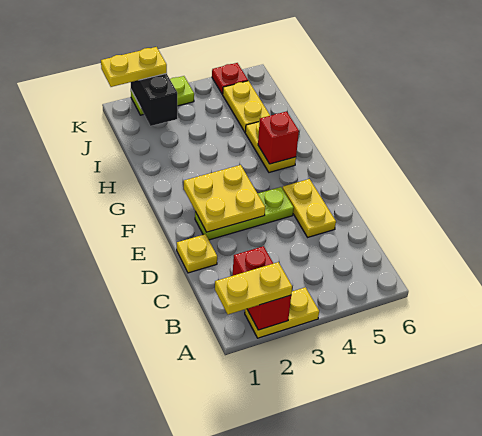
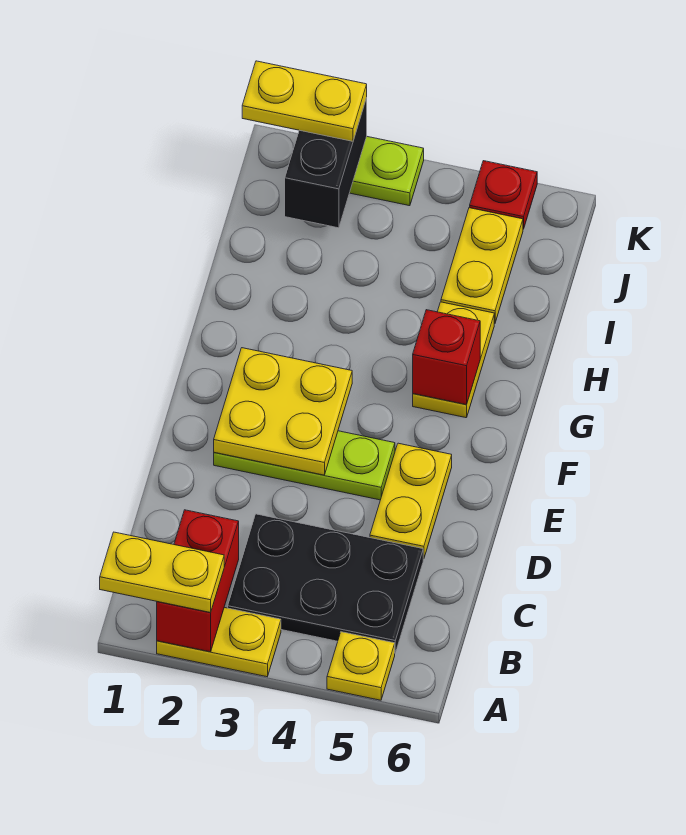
none -> black plate B3:C5 level 1
yellow plate D1 level 1 -> yellow plate A5 level 1

